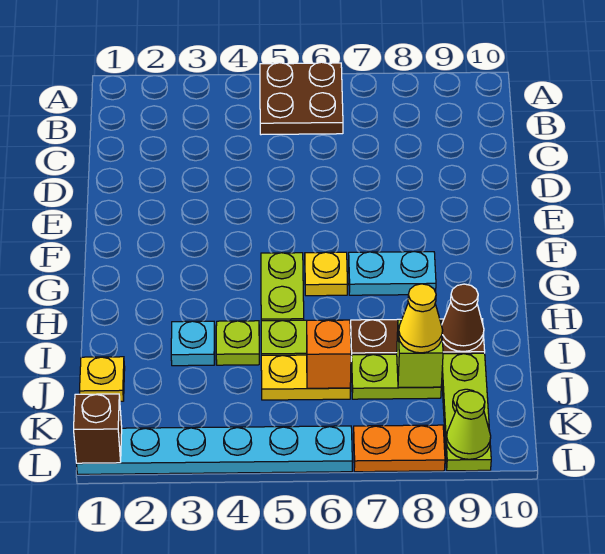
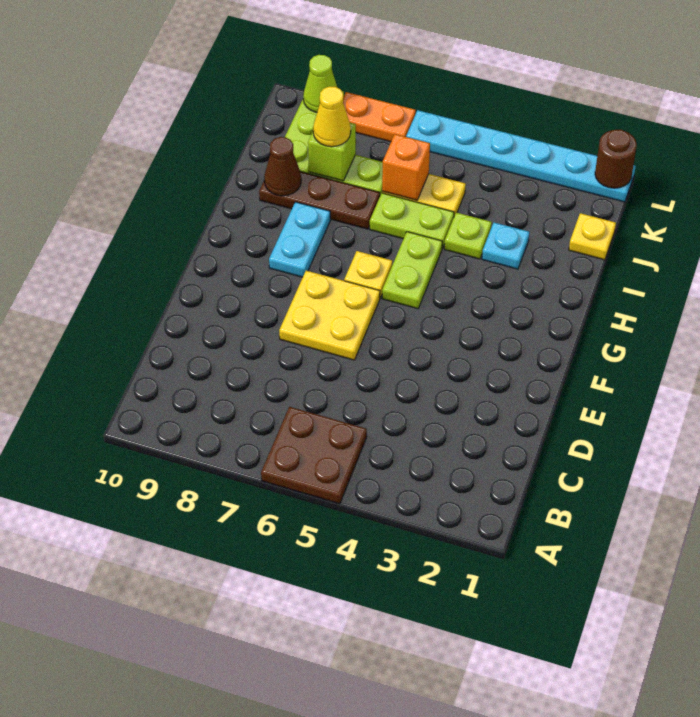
none -> yellow plate E6:F7 level 1
cyan plate G7:G8 level 1 -> cyan plate G8:H8 level 1
brown brick L1 level 2 -> brown round brick L1 level 2

